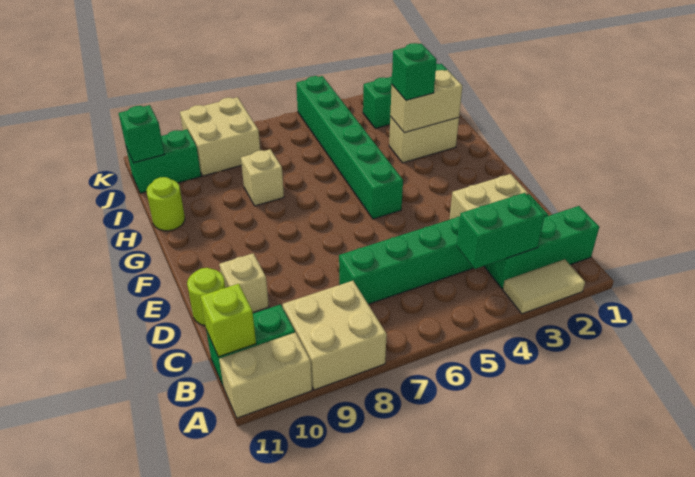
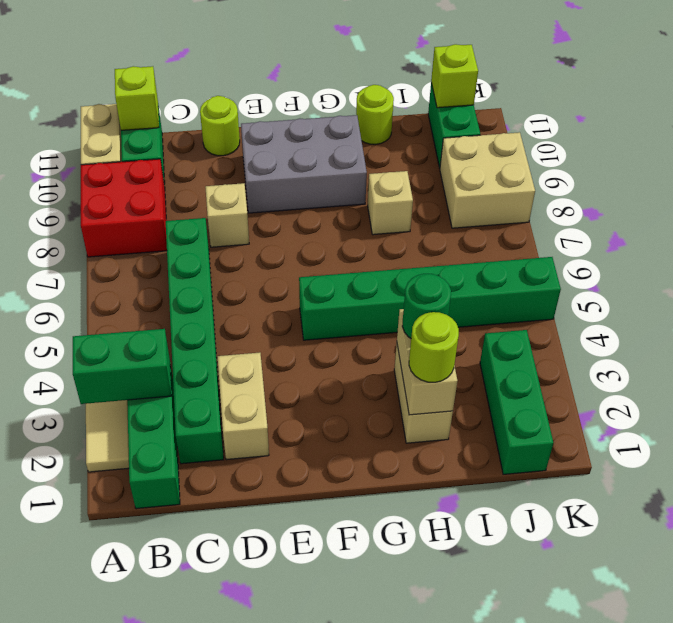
tan brick A8:B9 level 1 -> red brick A8:B9 level 1
green brick B3:B4 level 2 -> green brick A3:B3 level 2
tan brick D10 level 1 -> tan brick D8 level 1
none -> grey brick E9:G10 level 1
none -> lime round brick H2 level 3
green brick H3 level 3 -> green round brick H3 level 3
green brick J11 level 2 -> lime brick J11 level 2

